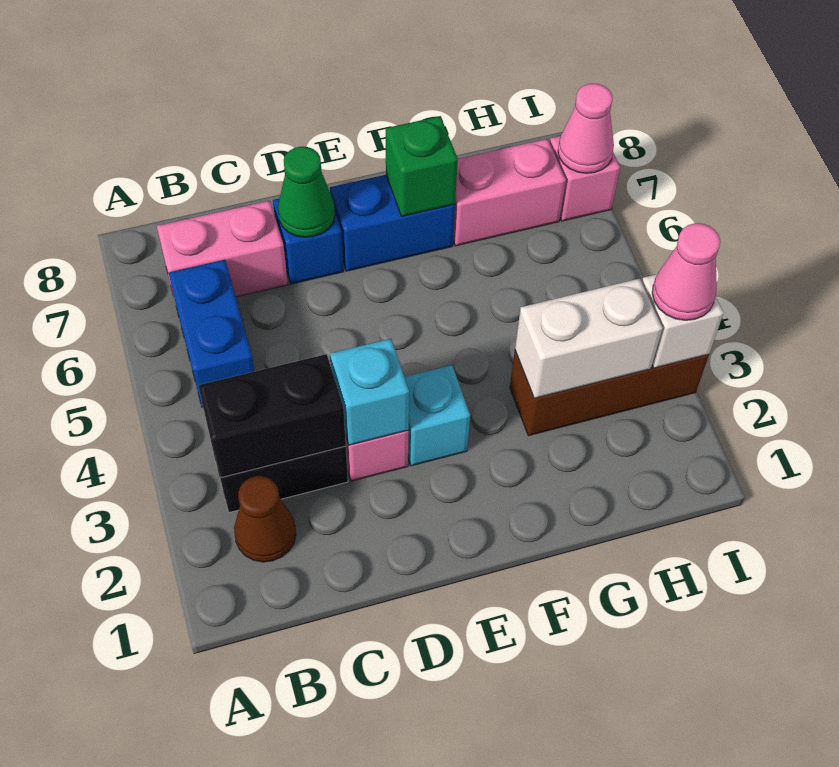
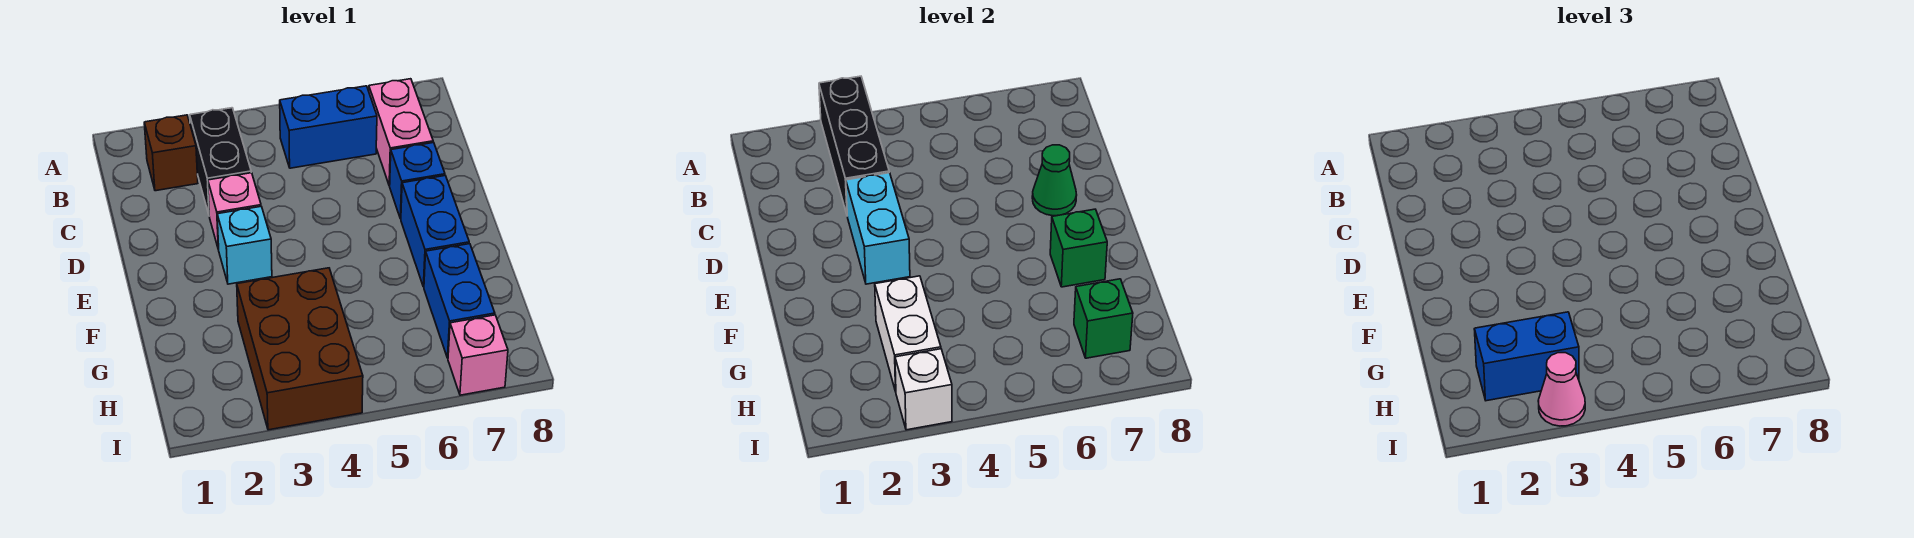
brown cone B2 level 1 -> brown brick B2 level 1
black brick B3:C3 level 2 -> black brick A3:C3 level 2
cyan brick D3 level 2 -> cyan brick D3:E3 level 2
brown brick G3:I3 level 1 -> brown brick G3:I4 level 1
pink brick G7:H7 level 1 -> blue brick G7:H7 level 1
none -> blue brick H2:H3 level 3
none -> green brick H7 level 2
pink cone I7 level 2 -> none

